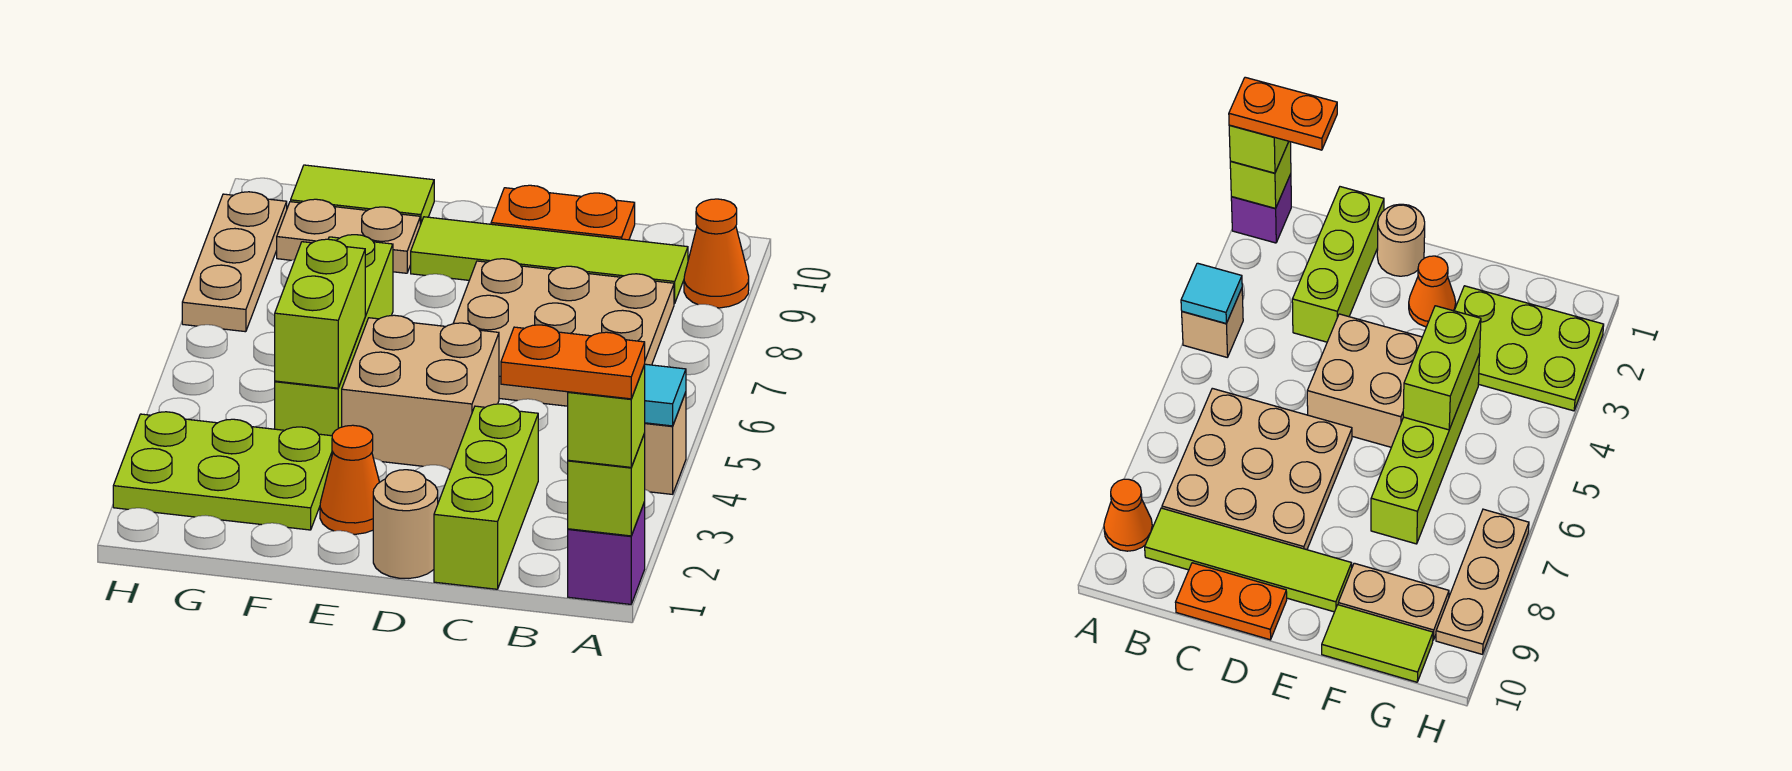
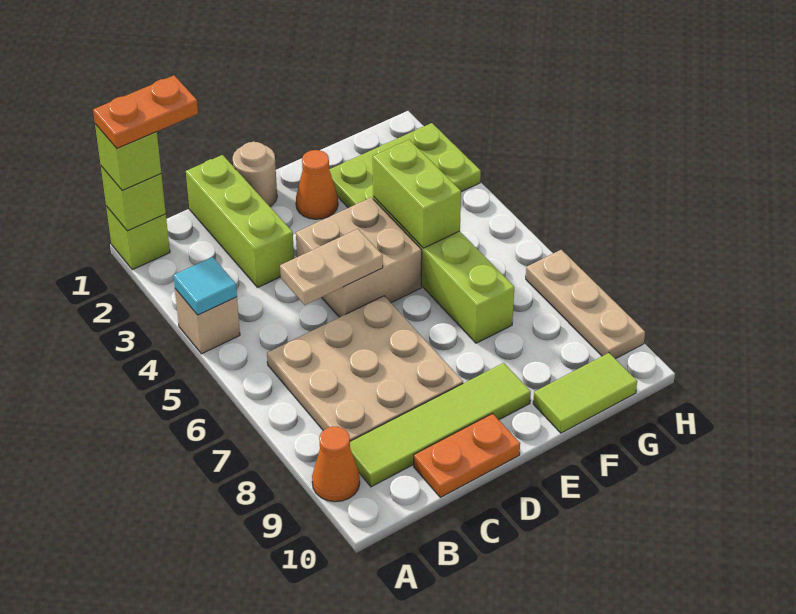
purple brick A1 level 1 -> lime brick A1 level 1
tan plate F9:G9 level 1 -> tan plate C5:D5 level 2

